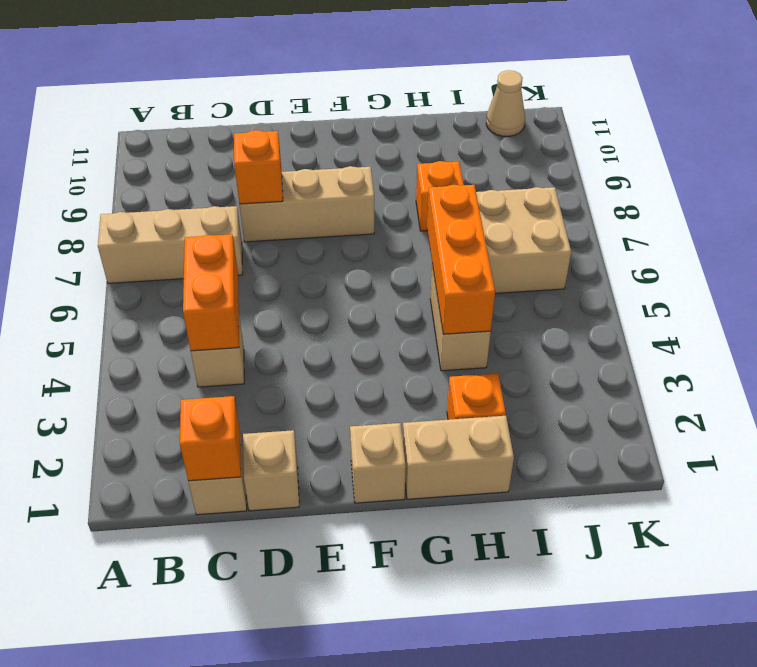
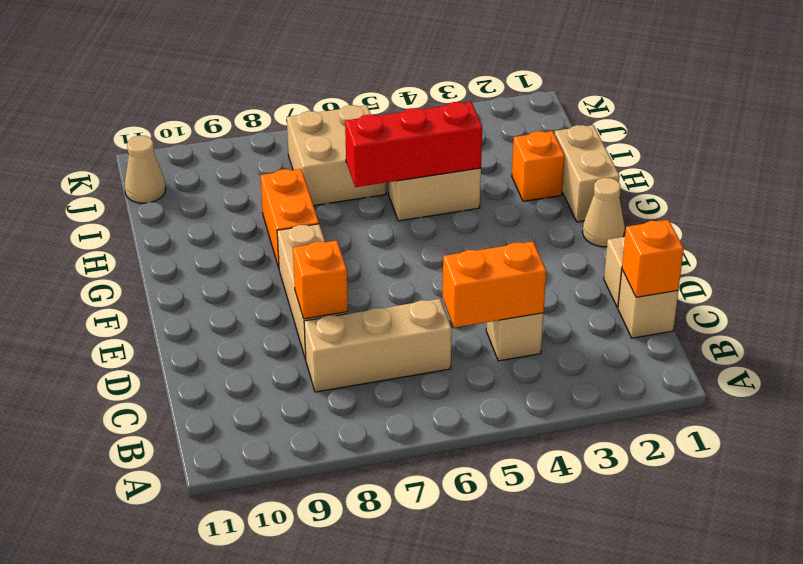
tan brick A7:C7 level 1 -> tan brick C6:C8 level 1
tan brick F1 level 1 -> tan cone F1 level 1
orange brick H4:H6 level 2 -> red brick H4:H6 level 2
orange brick H8 level 1 -> orange brick G8:H8 level 1

